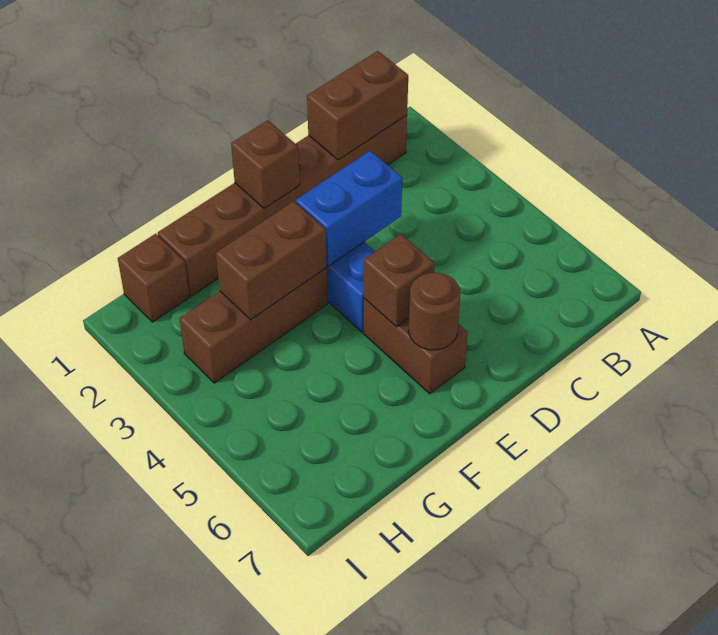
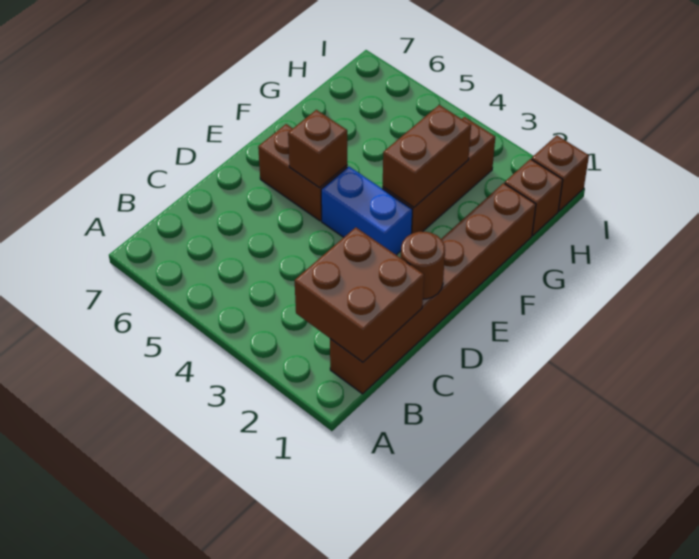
brown brick B1:C1 level 2 -> brown brick B1:C2 level 2
blue brick D3:E3 level 2 -> none
brown brick E1 level 2 -> brown brick I1 level 1
brown round brick E6 level 2 -> brown round brick D1 level 2

